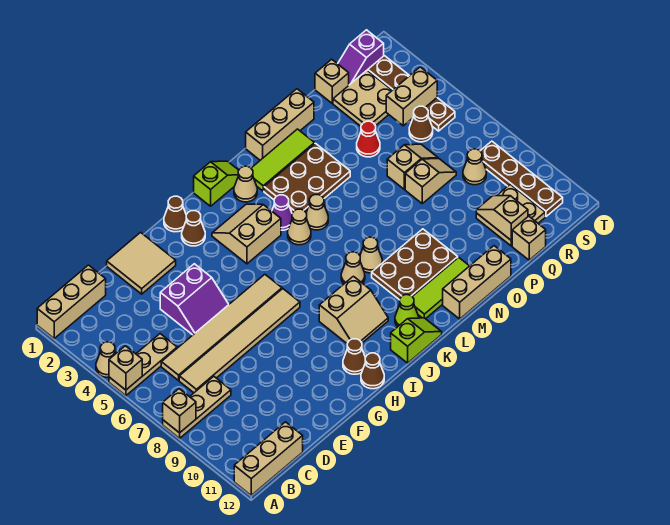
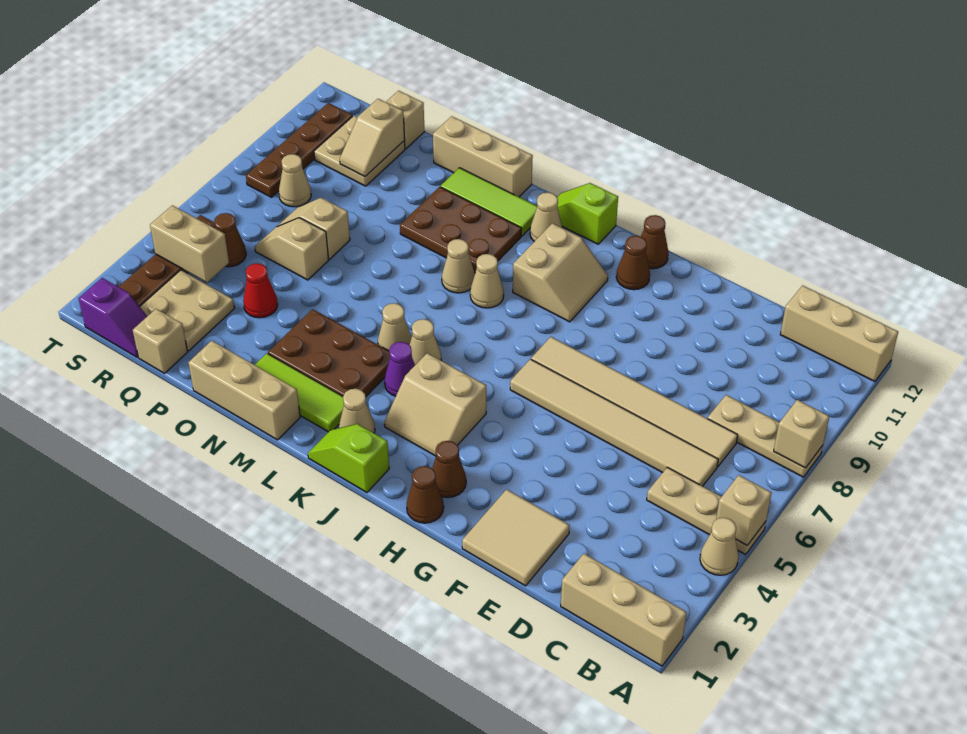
purple slope E4:F5 level 1 top 4 -> none
tan slope I9:J10 level 1 top 9 -> tan slope I9:J10 level 1 top J
lime cone K11 level 1 -> tan cone K11 level 1

